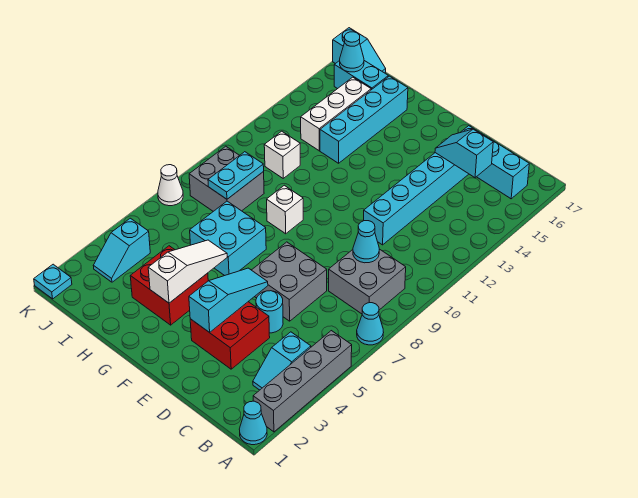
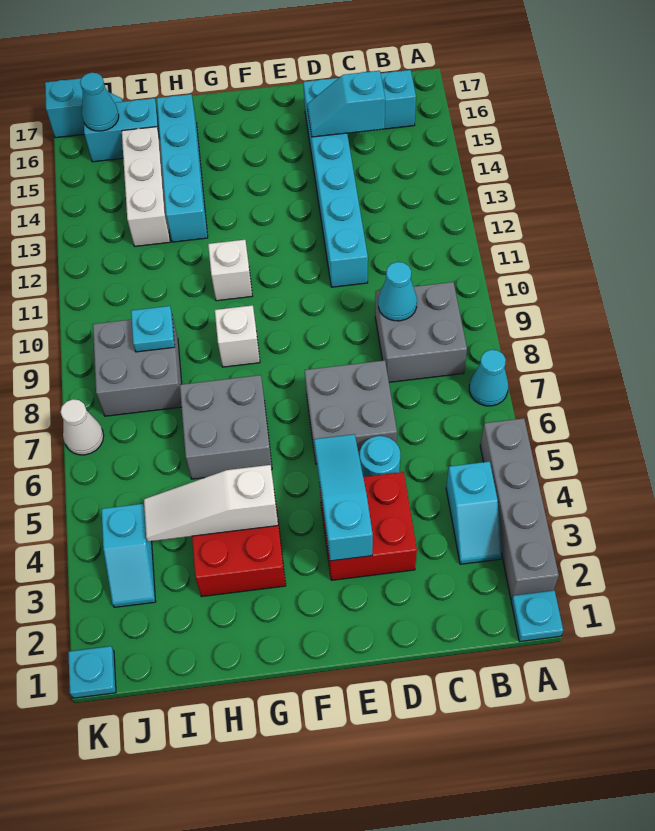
cyan cone A1 level 1 -> cyan plate A1 level 1
white slope G3:G5 level 2 top 3 -> white slope G4:I4 level 2 top G
cyan brick G6:H7 level 1 -> grey brick G6:H7 level 1
cyan plate I8:I9 level 2 -> cyan plate I9 level 2
white brick I11 level 1 -> white brick G11 level 1

